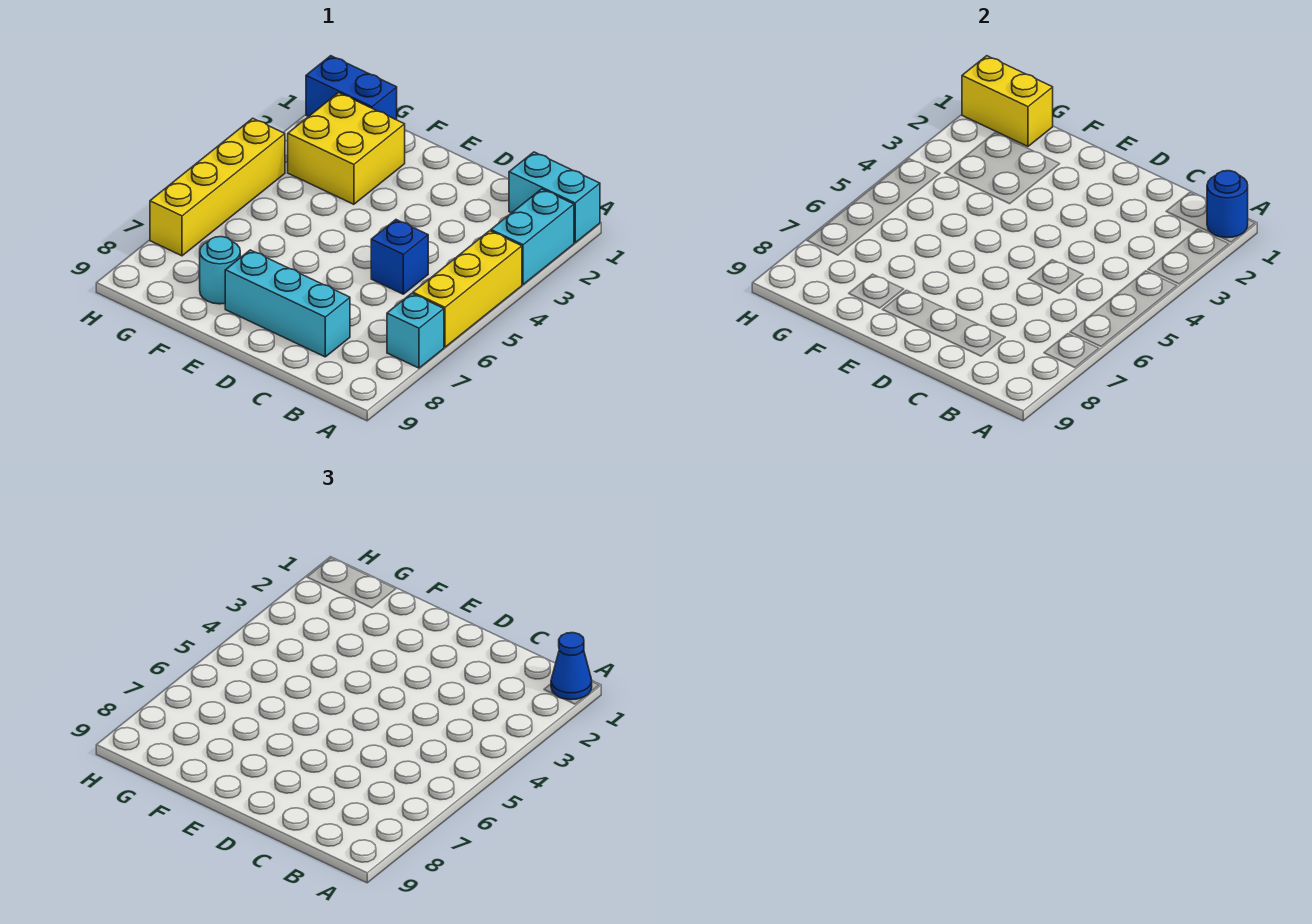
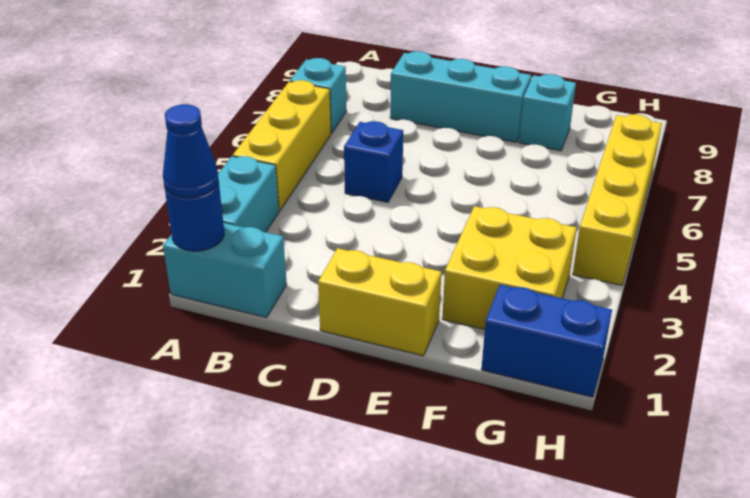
cyan round brick F8 level 1 -> cyan brick F8 level 1
yellow brick G1:H1 level 2 -> yellow brick D1:E1 level 1

